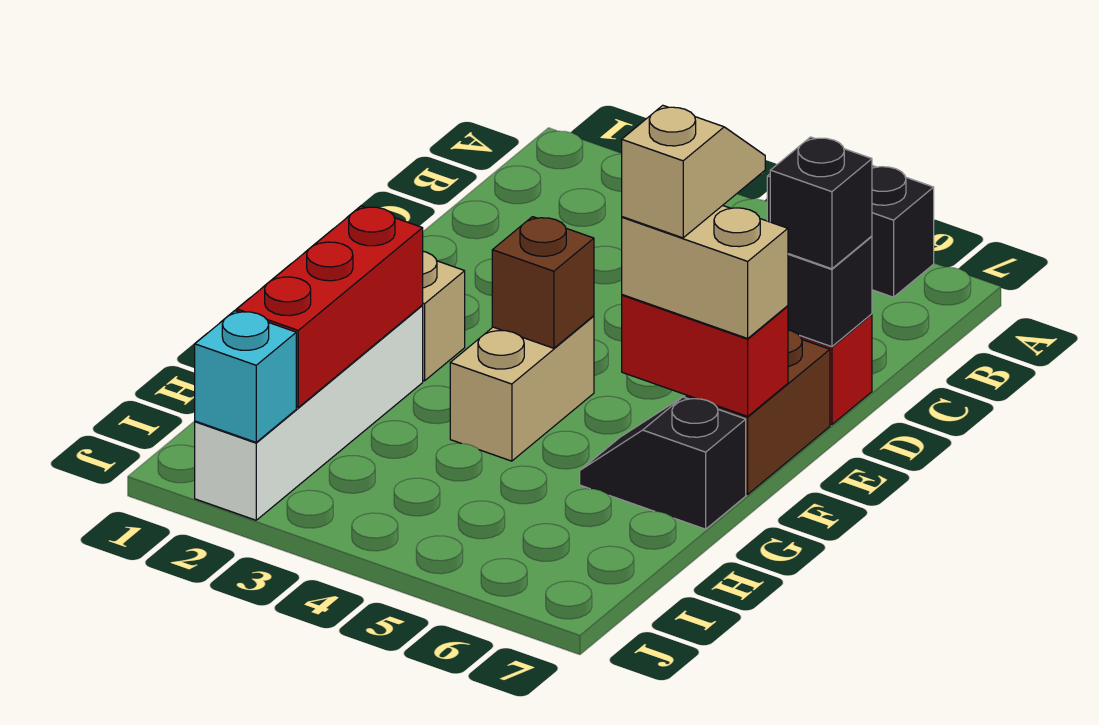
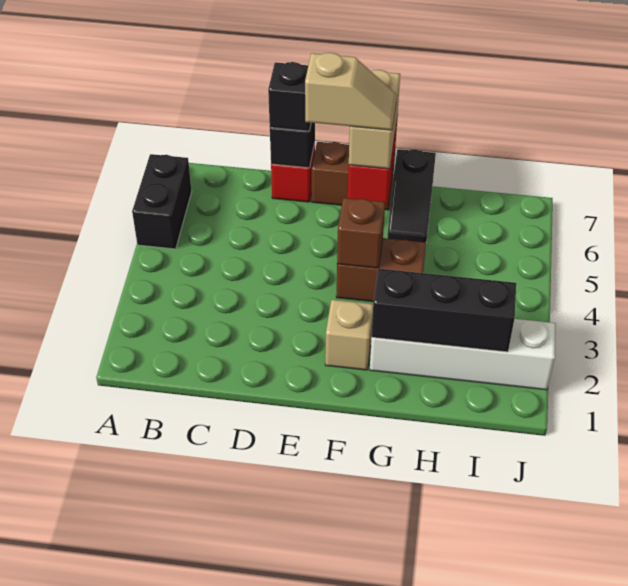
tan slope E6:F6 level 4 top F -> tan slope E6:F6 level 4 top E
tan brick F4:G4 level 1 -> brown brick F4:G4 level 1
red brick G2:I2 level 2 -> black brick G2:I2 level 2
cyan brick J2 level 2 -> none

